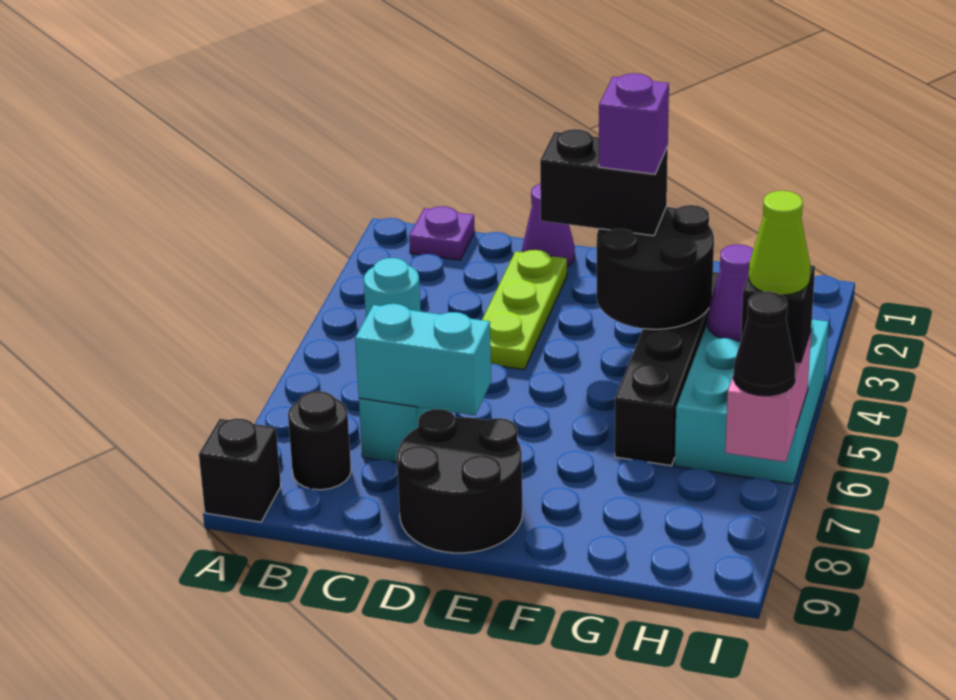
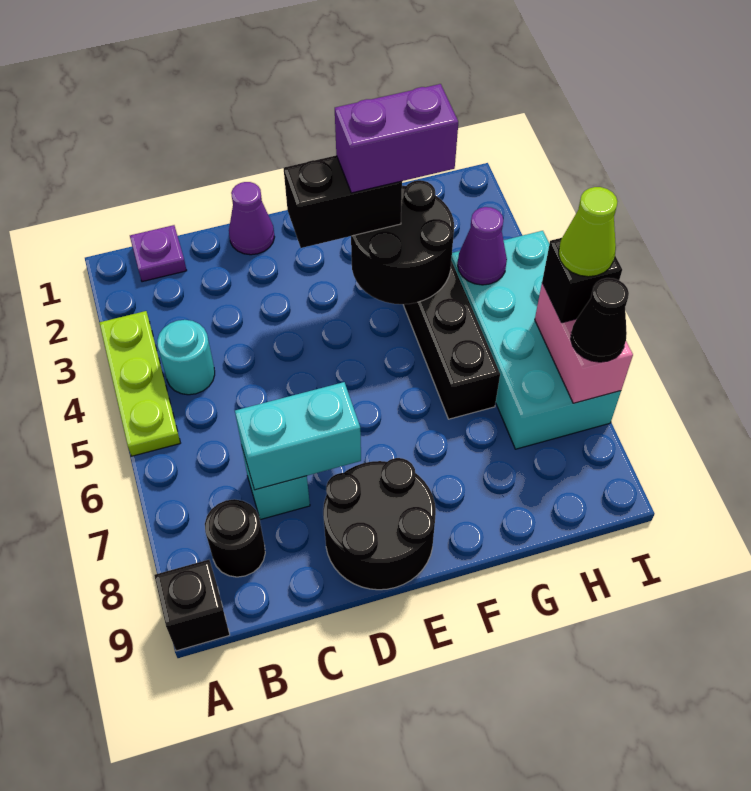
lime plate D2:D4 level 1 -> lime plate A3:A5 level 1
purple brick F3 level 4 -> purple brick F3:G3 level 4
cyan brick H4:I6 level 1 -> cyan brick H4:I7 level 1

